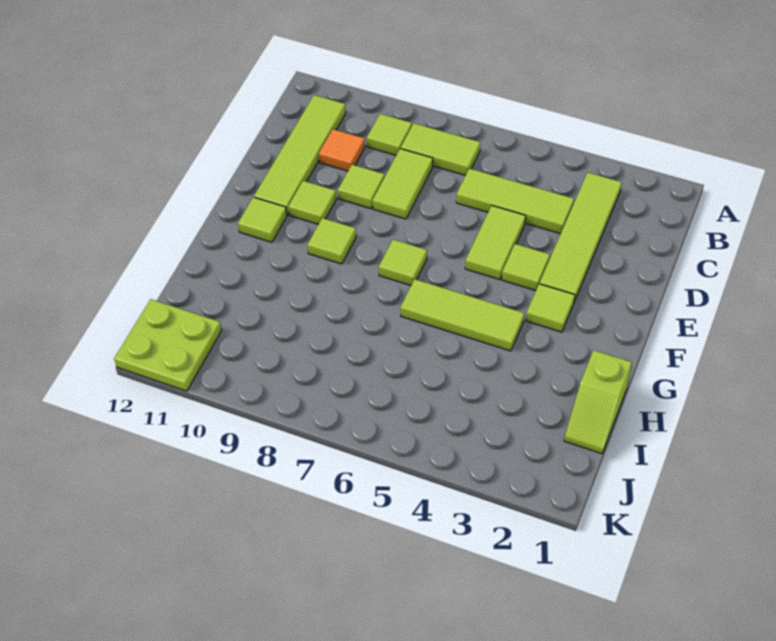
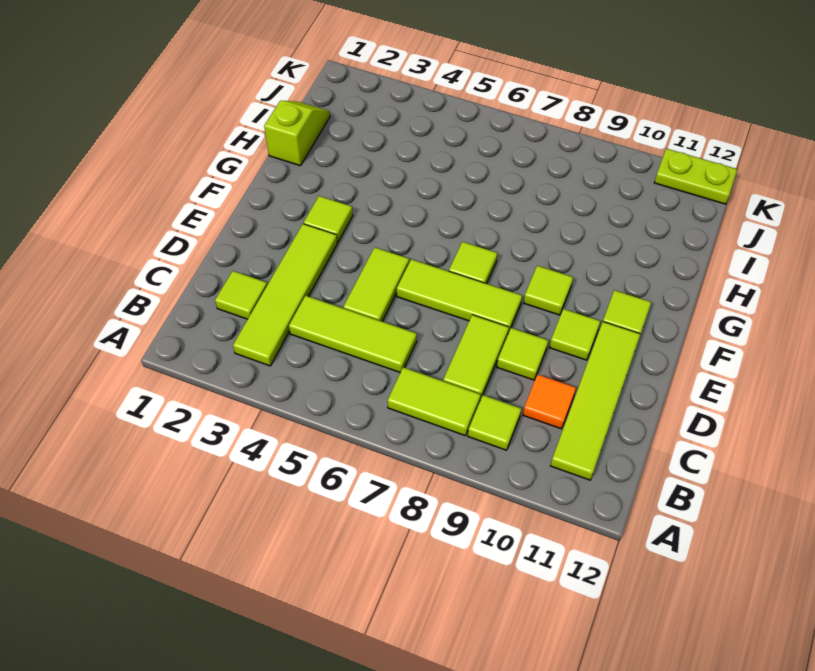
lime tile E4 level 1 -> lime tile C2 level 1
lime tile G4:G6 level 1 -> lime tile E6:E8 level 1
lime plate J11:K12 level 1 -> lime plate K11:K12 level 1

